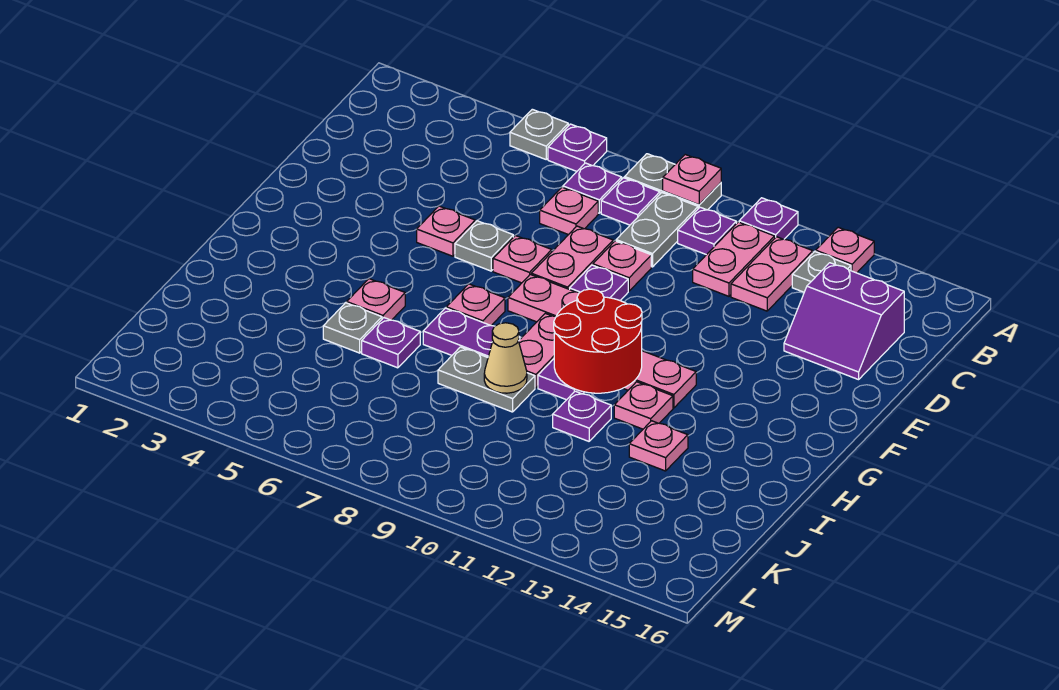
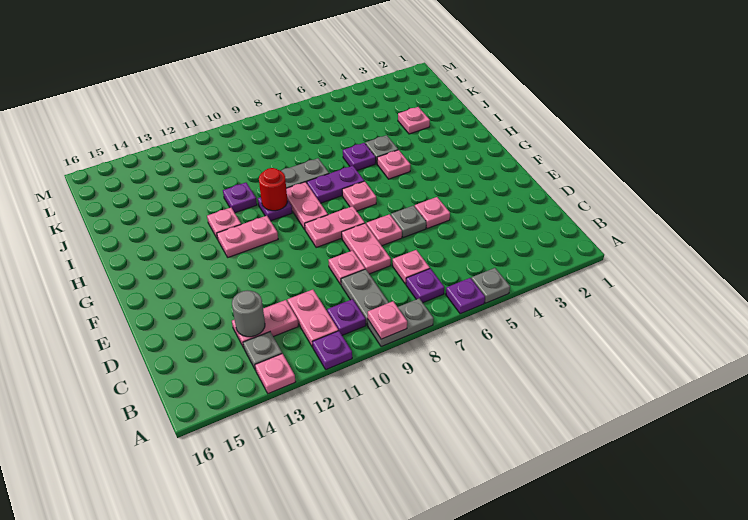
purple plate B8 level 1 -> none
pink plate B12:C12 level 1 -> pink plate C12:C13 level 1
none -> grey round brick C13 level 2
purple slope C14:D15 level 1 top C -> none
purple plate E9 level 1 -> none
red round brick G10:H11 level 2 -> red round brick H10 level 2
tan cone I9 level 2 -> none
pink plate I13 level 1 -> pink plate J3 level 1

